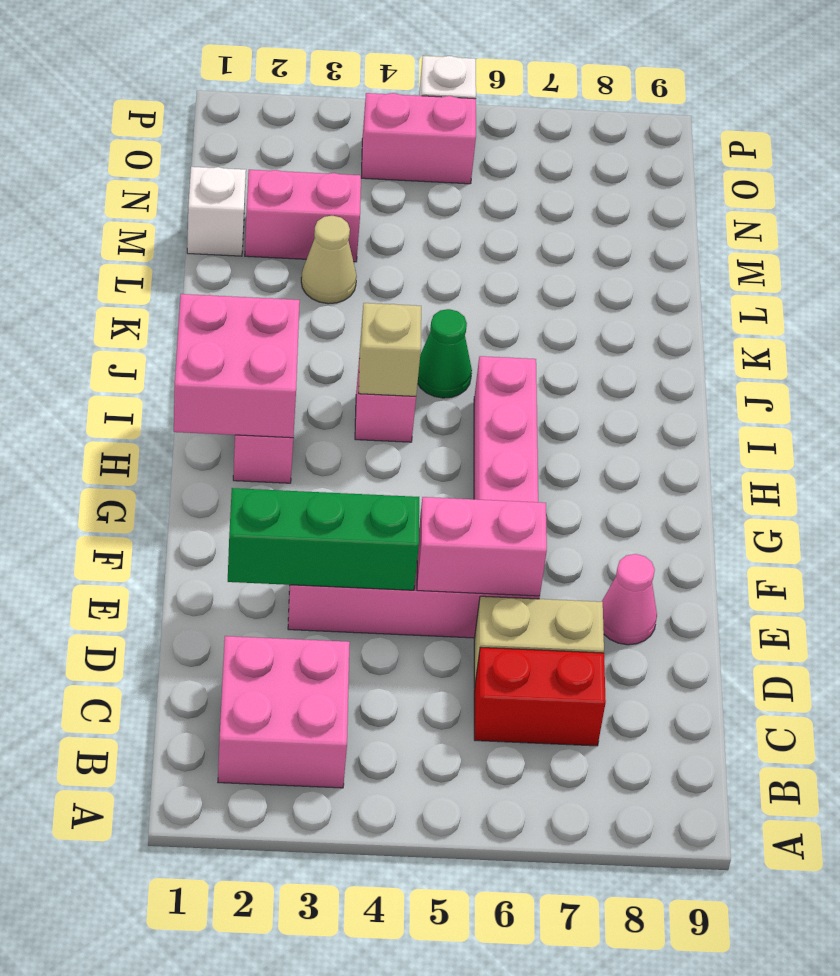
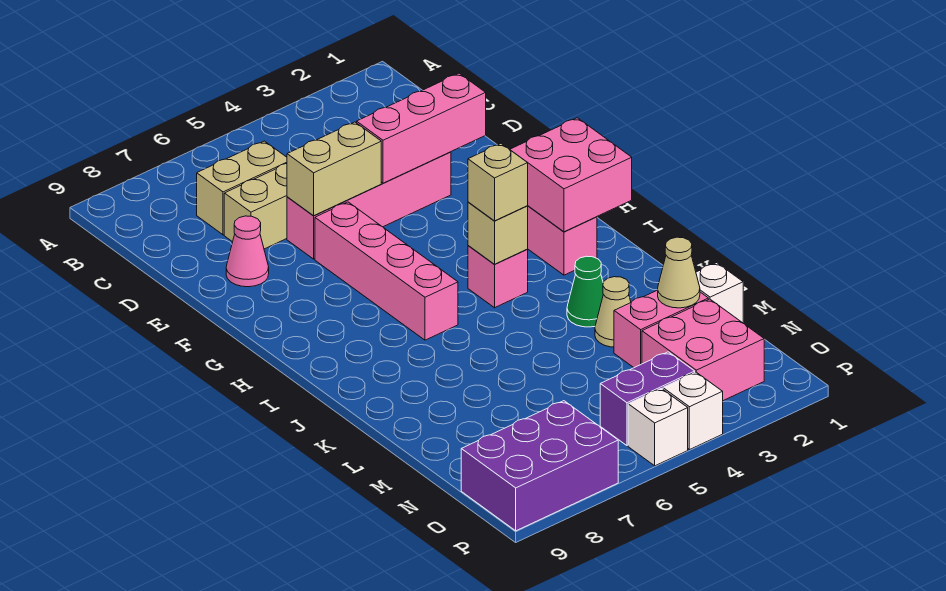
pink brick B2:C3 level 1 -> pink brick N2:O3 level 1
red brick C6:C7 level 1 -> tan brick C6:C7 level 1
green brick E2:E4 level 2 -> pink brick E2:E4 level 2
pink brick E5:E6 level 2 -> tan brick E5:E6 level 2
none -> tan brick I4 level 3
green cone J5 level 1 -> green cone K3 level 1
none -> tan cone M2 level 2
pink brick O4:O5 level 1 -> purple brick O4:O5 level 1
none -> purple brick O7:P9 level 1
none -> white brick P4 level 1

